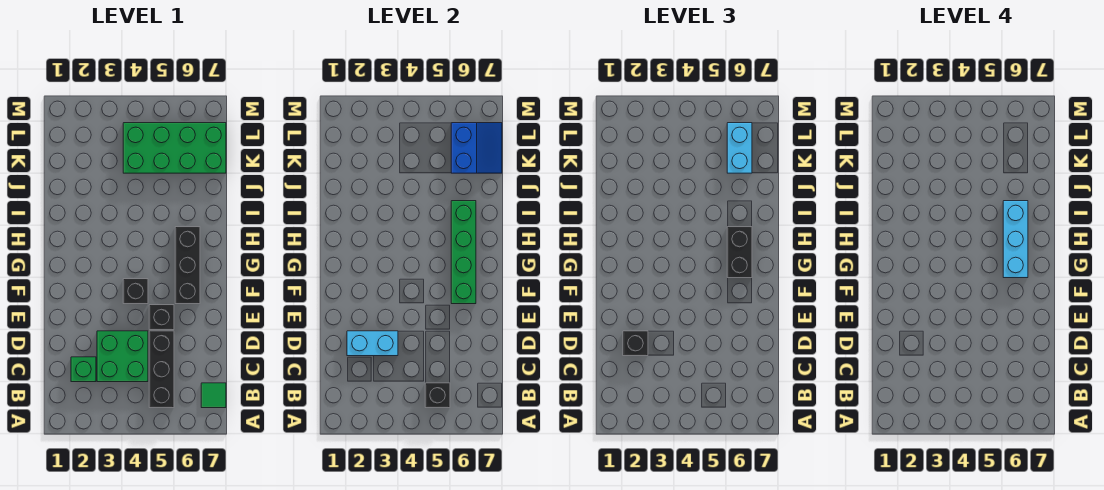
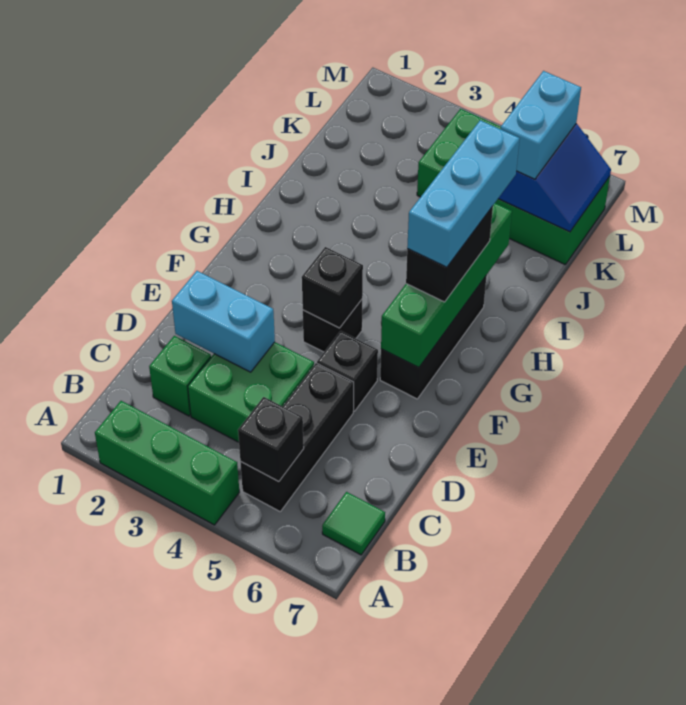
none -> green brick A2:A4 level 1
black brick D2 level 3 -> black brick F4 level 2

